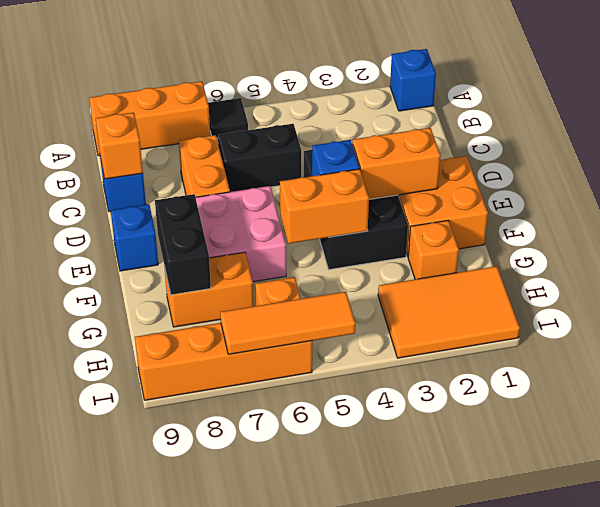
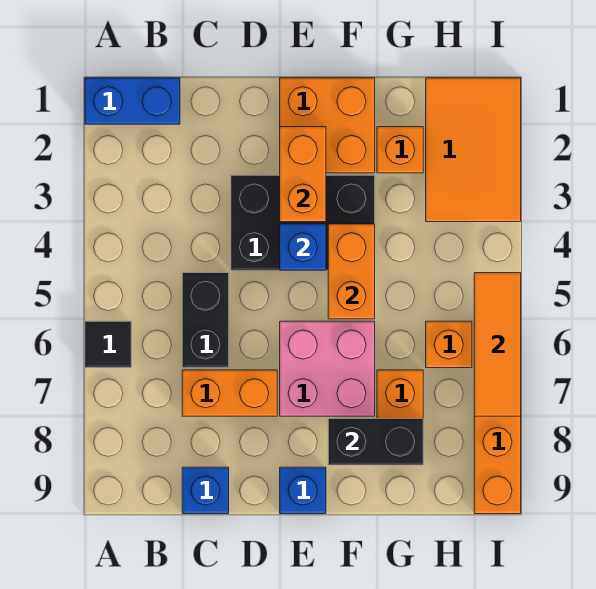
blue brick A1 level 1 -> blue brick A1:B1 level 1
orange brick A7:A9 level 1 -> none
orange brick C9 level 2 -> none

